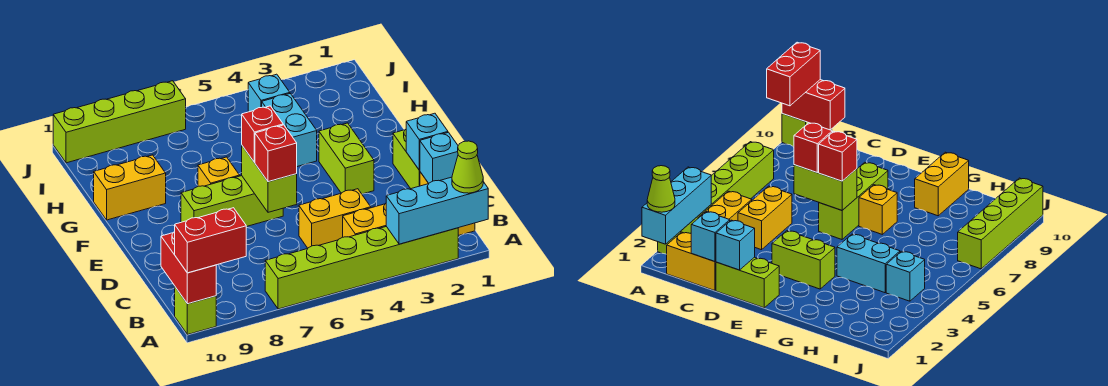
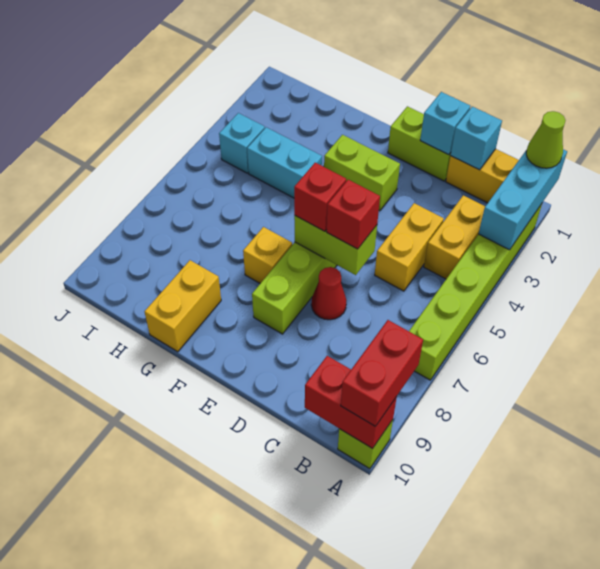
none -> red cone D7 level 1
lime brick J7:J10 level 1 -> none

